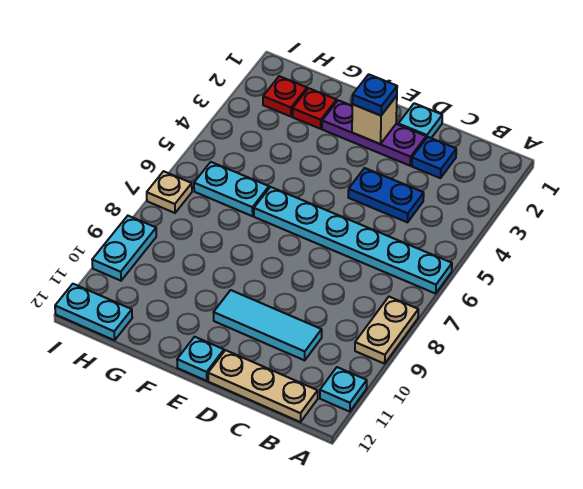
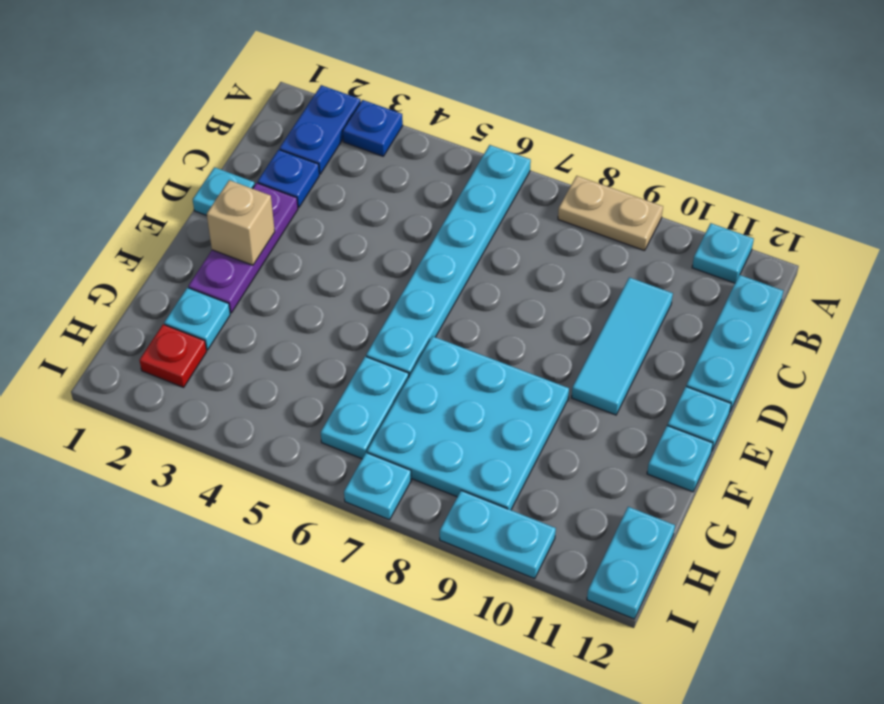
tan plate B12:D12 level 1 -> cyan plate B12:D12 level 1
blue plate C4:D4 level 1 -> blue plate A2:B2 level 1
blue plate E2 level 3 -> blue plate A3 level 1
none -> cyan plate F7:H9 level 1
none -> cyan plate F12 level 1
red plate G2 level 1 -> cyan plate G2 level 1
tan plate I7 level 1 -> cyan plate I7 level 1

